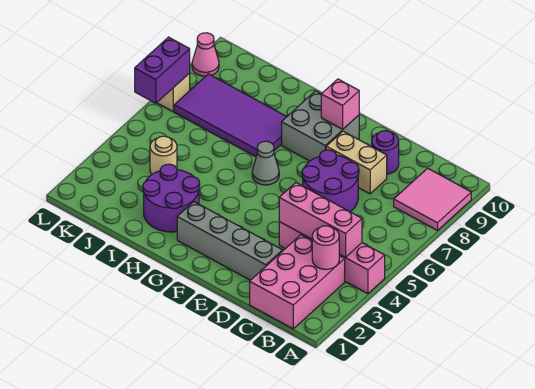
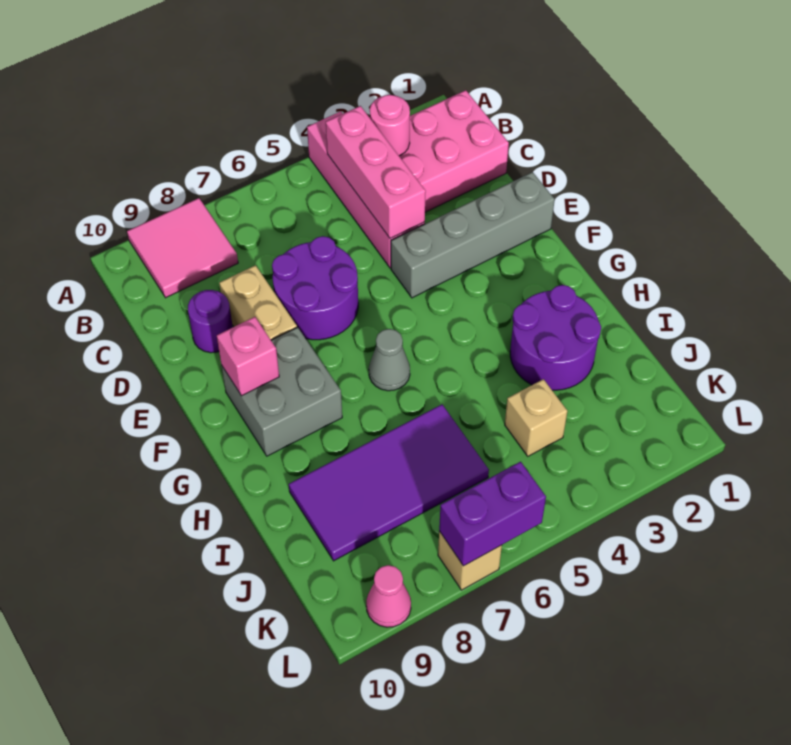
grey brick D2:G2 level 1 -> grey brick E1:E4 level 1
purple tile H7:K8 level 1 -> purple tile I6:J9 level 1
tan round brick J4 level 1 -> tan brick J4 level 1

